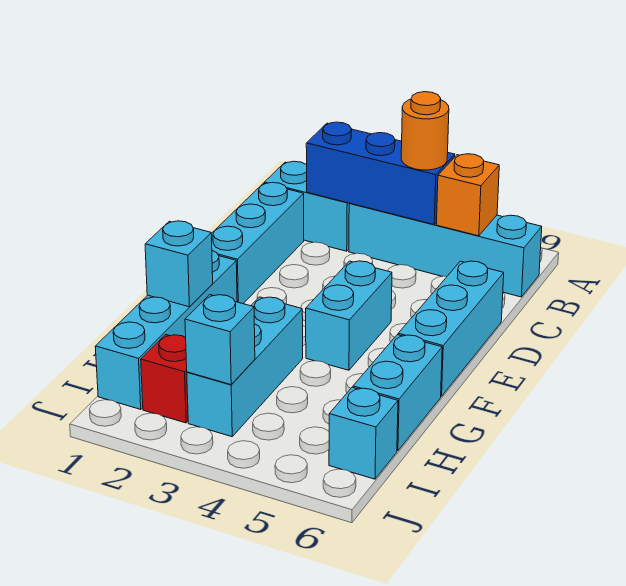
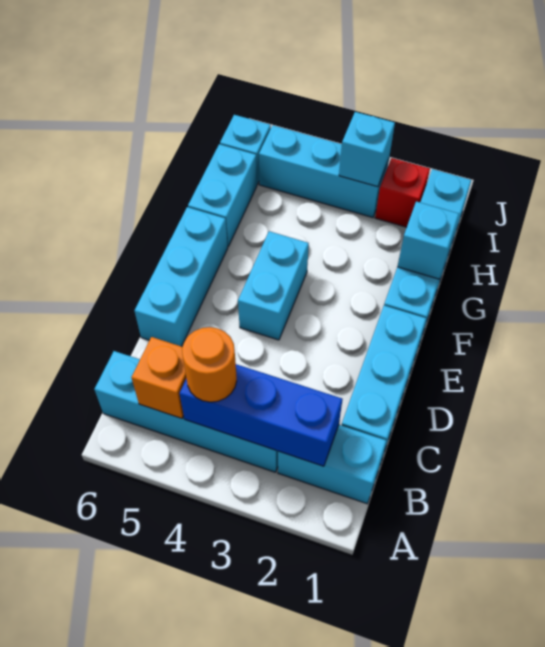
cyan brick G3:I3 level 1 -> cyan brick I3:I5 level 1

